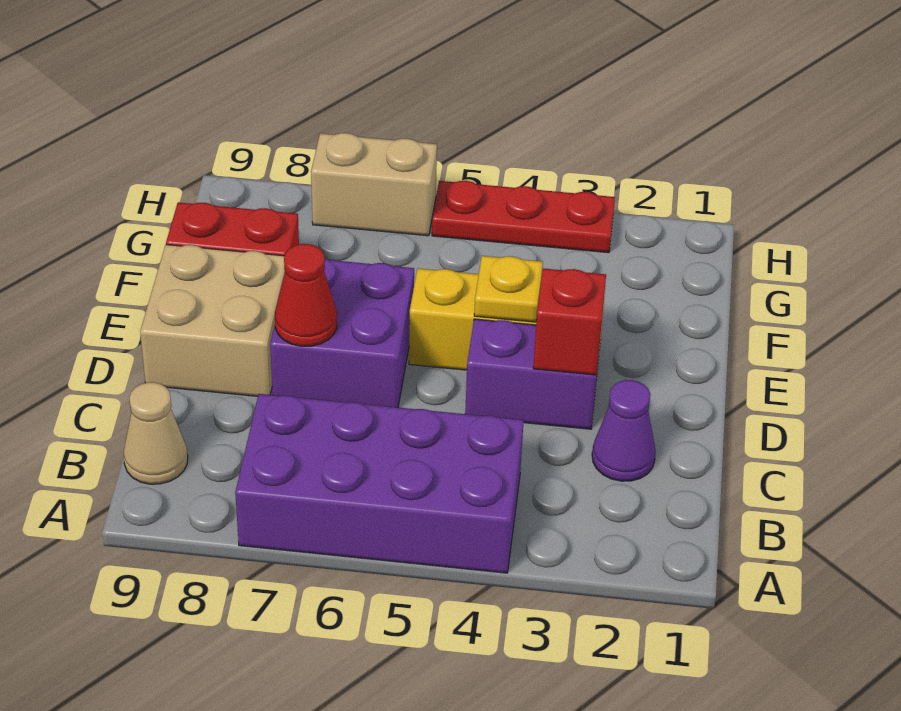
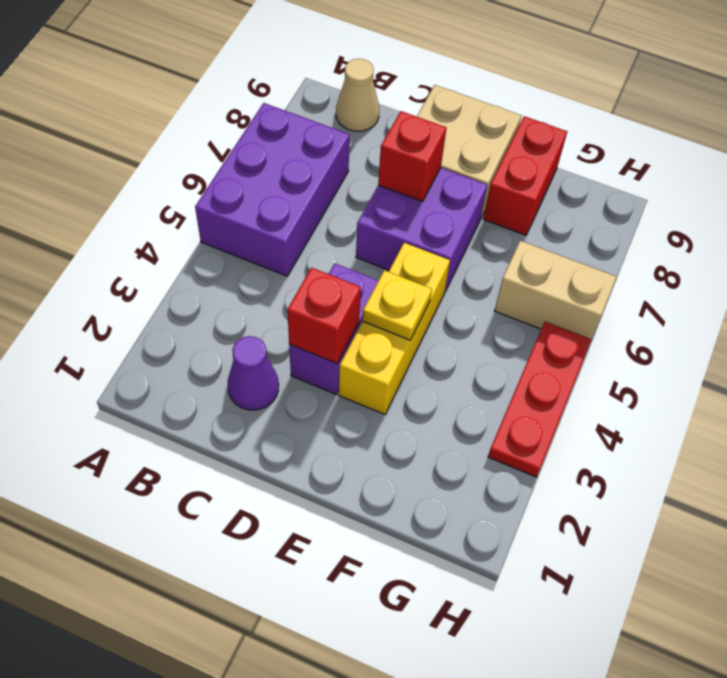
purple brick A4:B7 level 1 -> purple brick A5:B7 level 1
red cone D7 level 2 -> red brick D7 level 2
tan brick H6:H7 level 1 -> tan brick G6:H6 level 1

